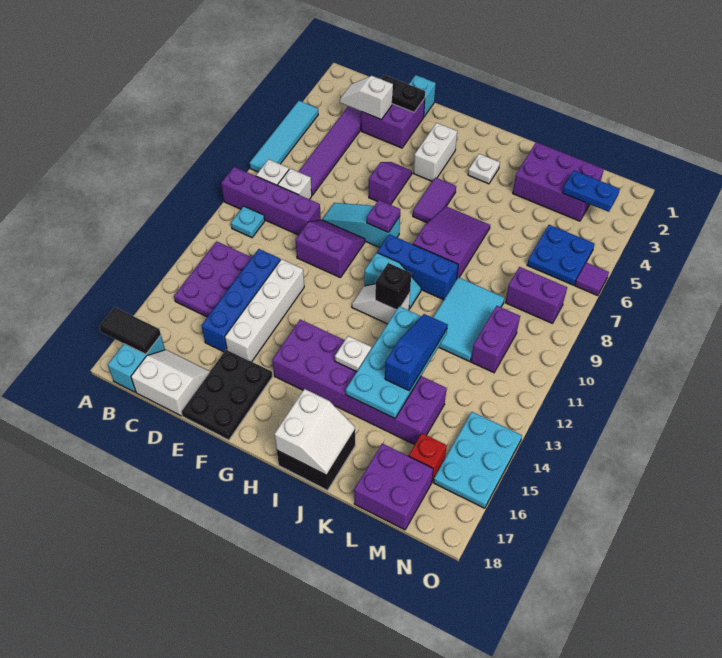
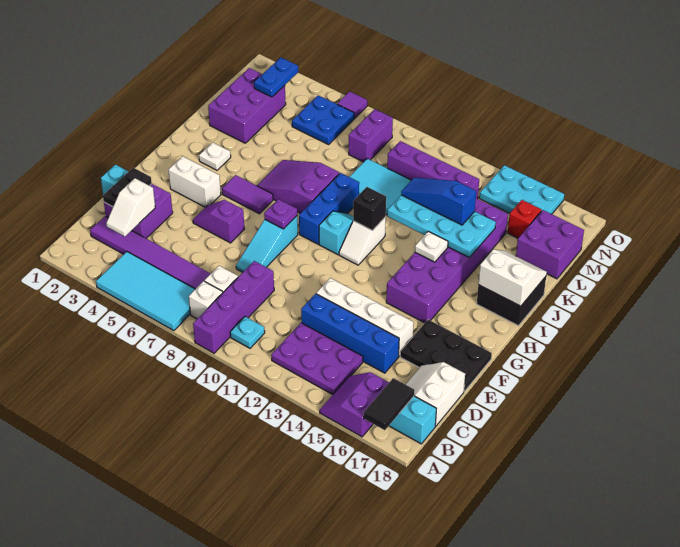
cyan tile A4:A7 level 1 -> cyan tile A4:B7 level 1
purple slope E9:F10 level 1 top 10 -> purple slope A15:B16 level 1 top 16
purple brick M10:M11 level 1 -> purple brick M10:M13 level 1

